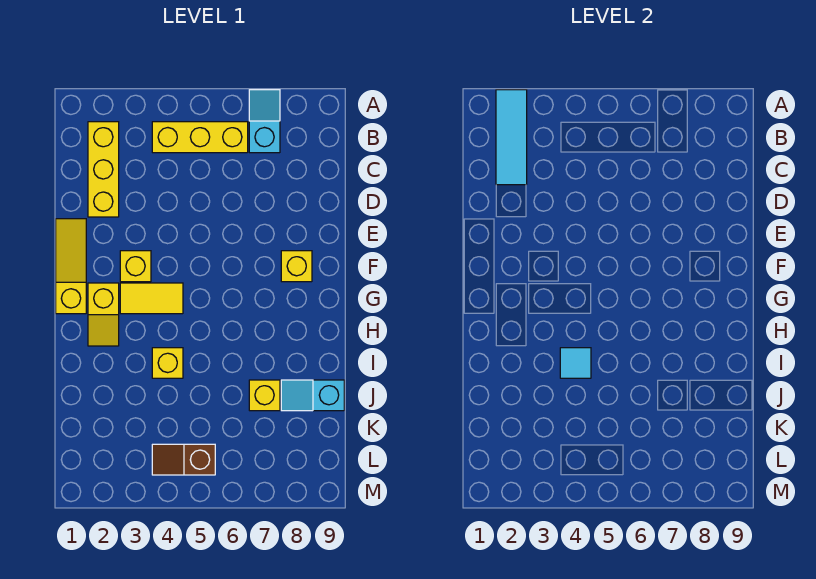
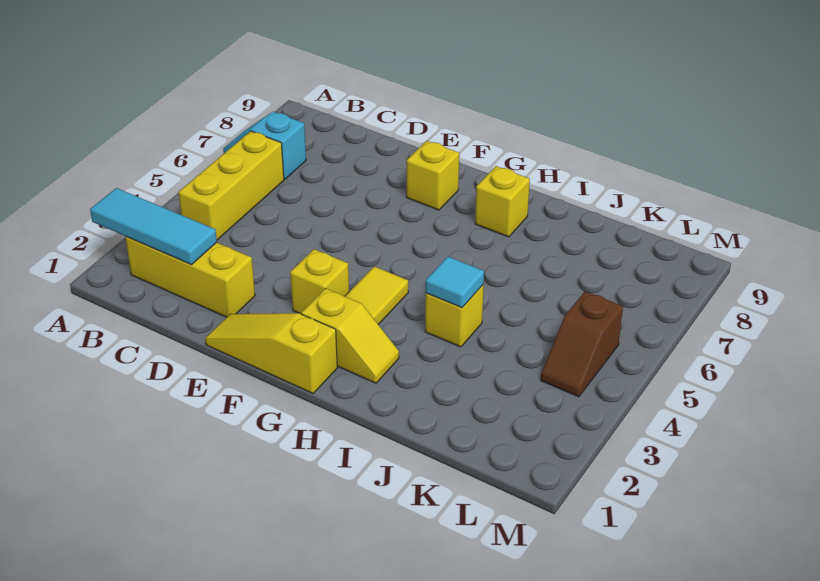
yellow brick J7 level 1 -> yellow brick H8 level 1
cyan slope J8:J9 level 1 top 9 -> none

